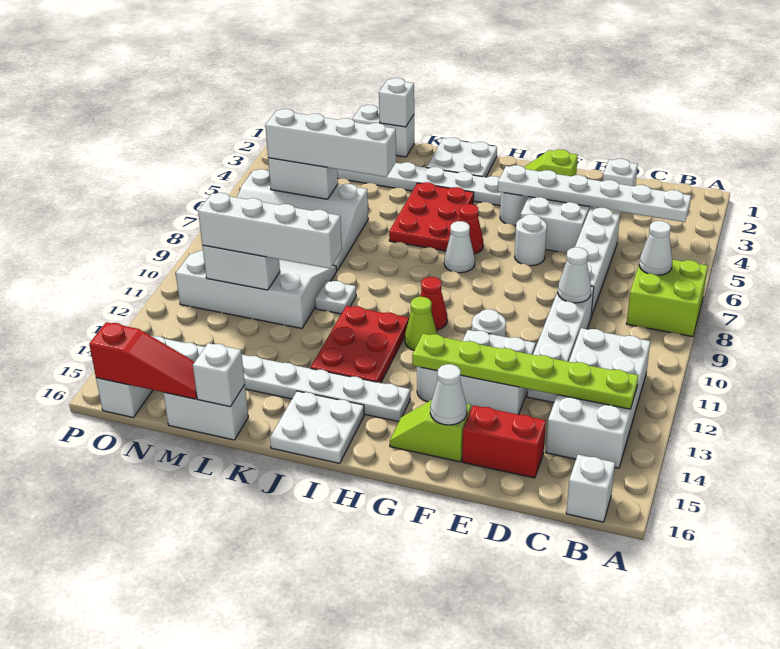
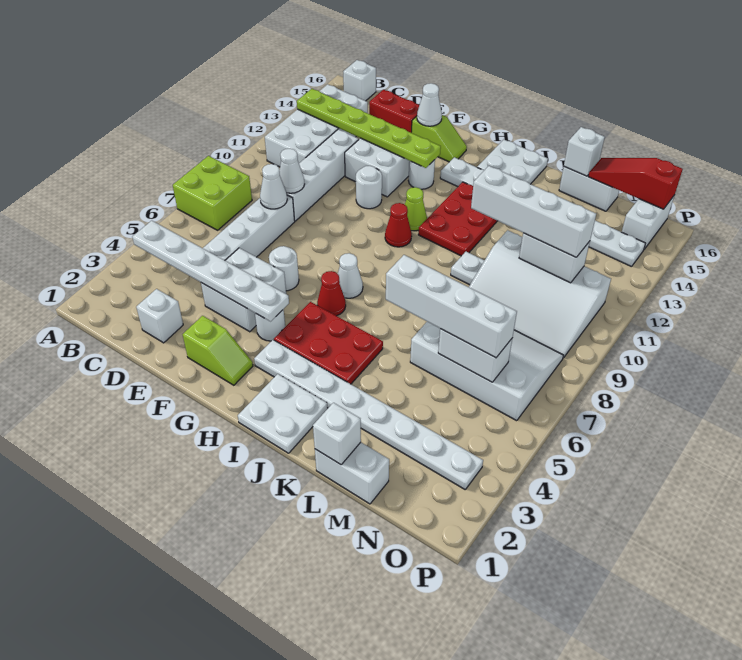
white cone B7 level 2 -> white cone D8 level 2
red plate I4:J6 level 1 -> red plate H4:J5 level 1

